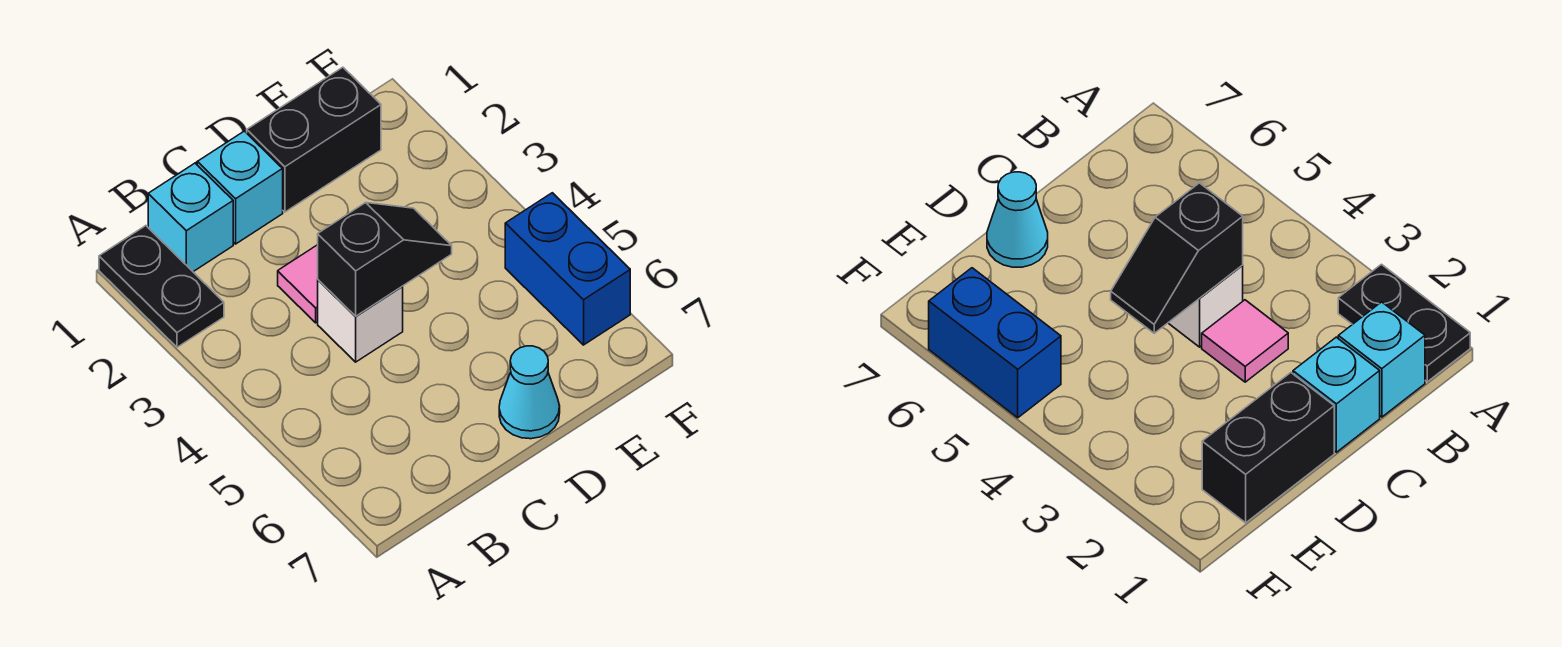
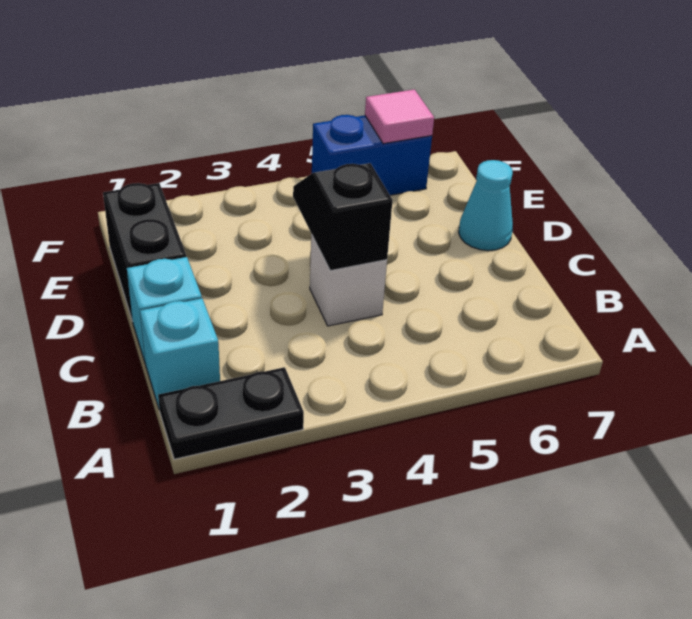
pink tile C3 level 1 -> pink tile F6 level 2

